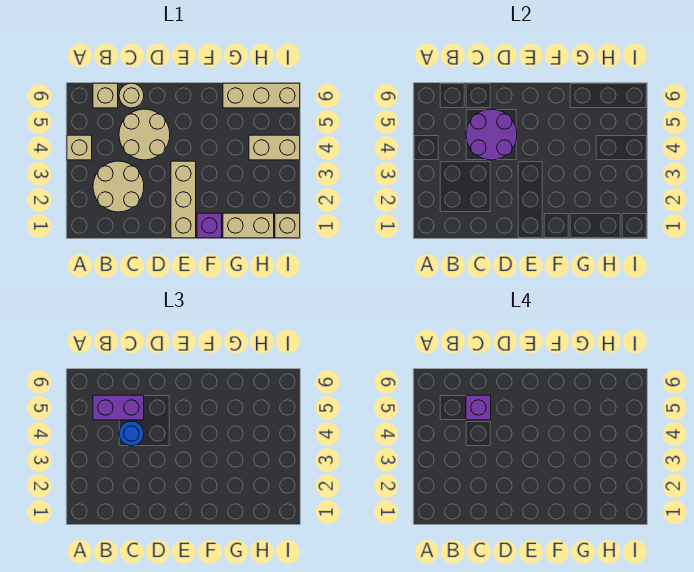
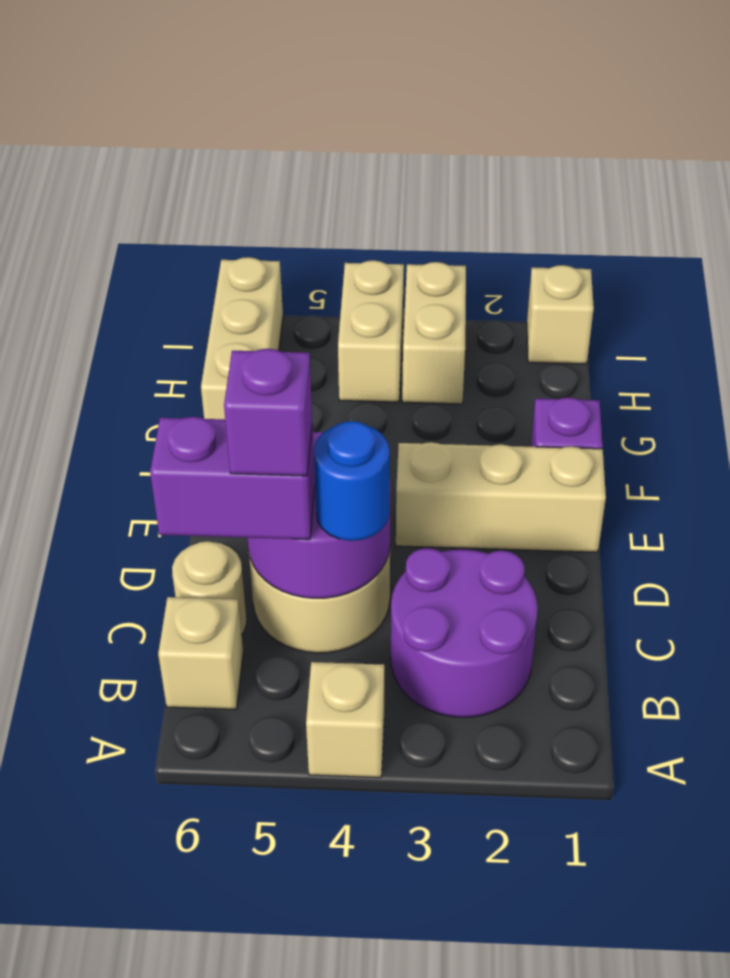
tan round brick B2:C3 level 1 -> purple round brick B2:C3 level 1
purple brick B5:C5 level 3 -> purple brick C5:C6 level 3
tan brick G1:H1 level 1 -> tan brick H3:I3 level 1

